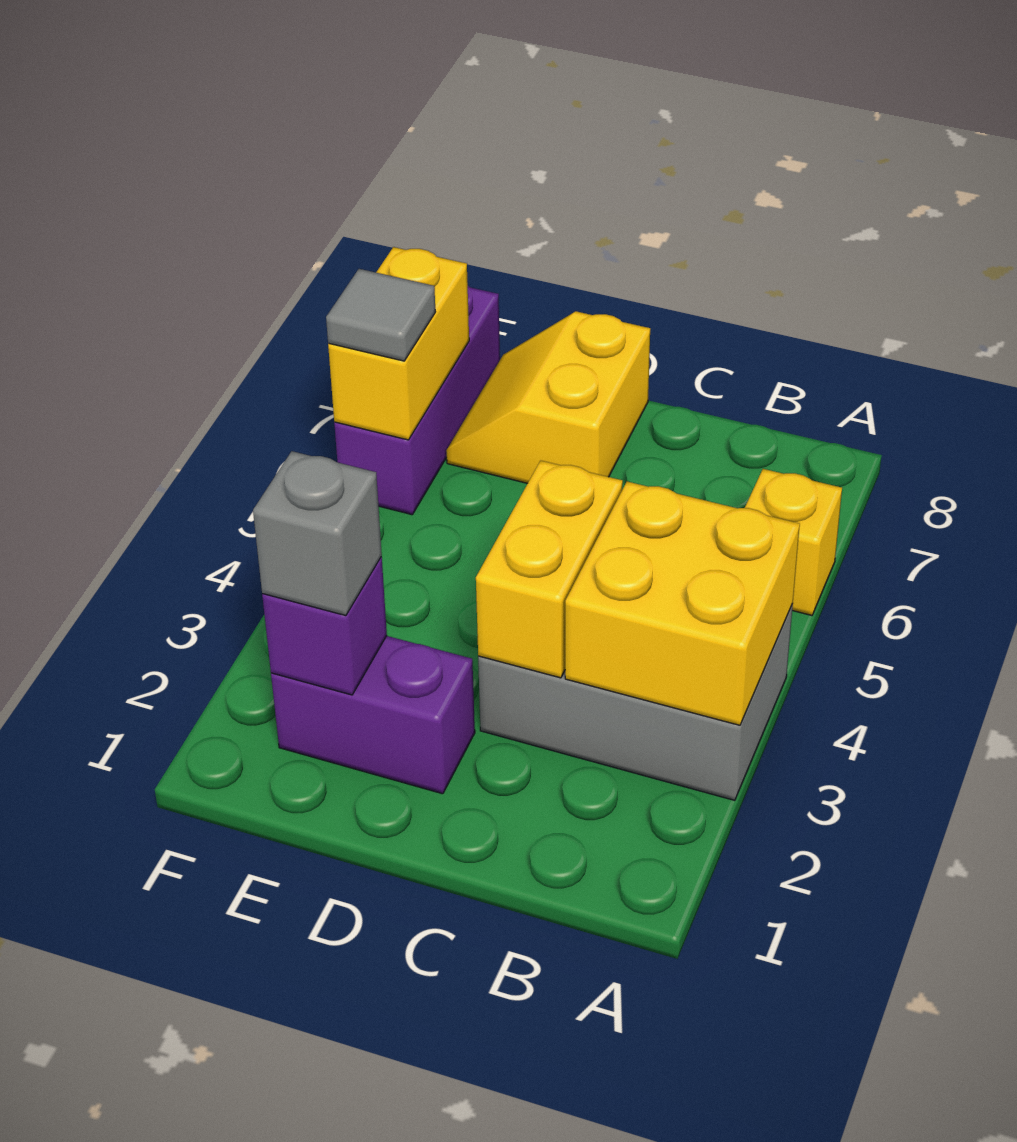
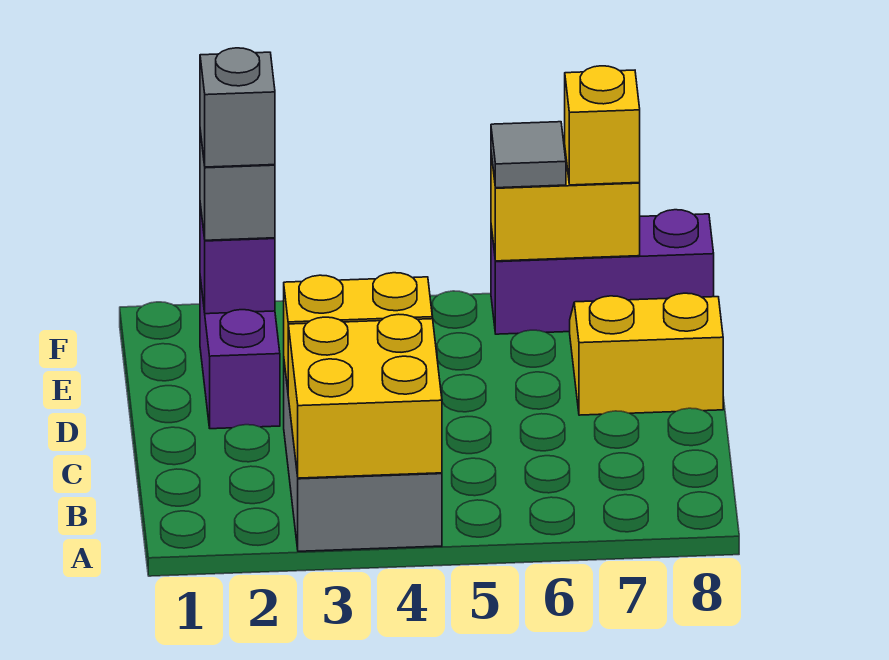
yellow brick A6 level 1 -> yellow brick F7 level 3
none -> grey brick E2 level 4

